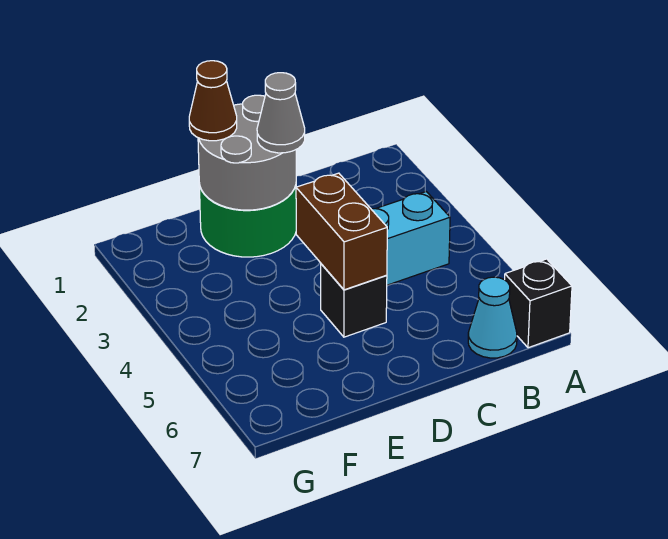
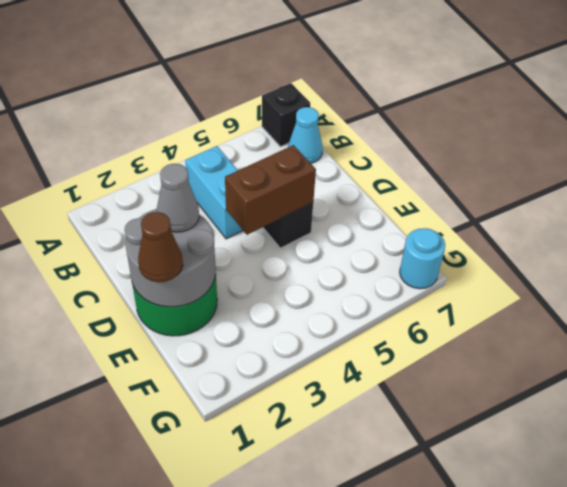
none -> cyan round brick G7 level 1

